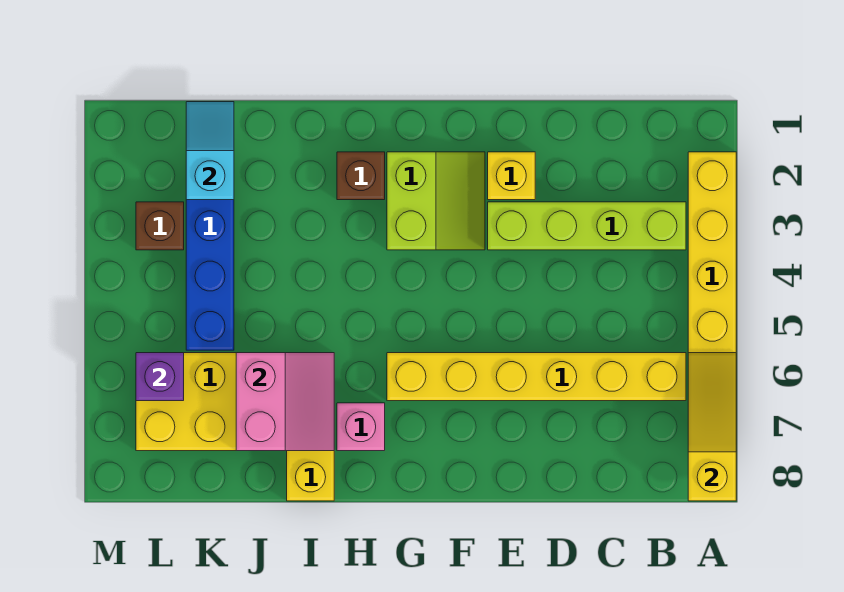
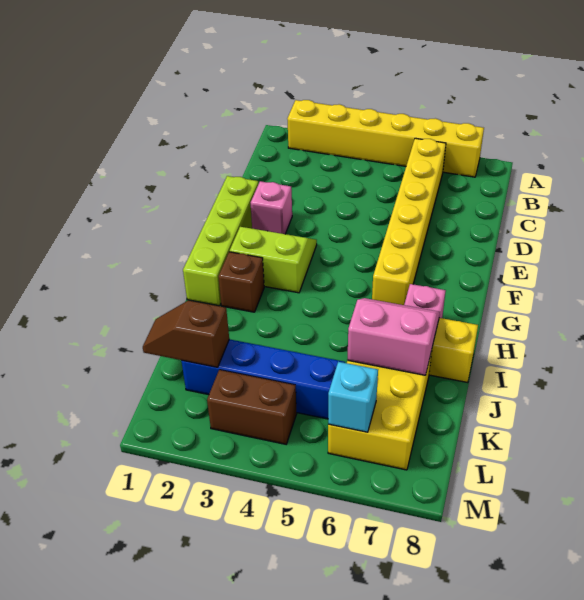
yellow slope A6:A8 level 2 top 8 -> none
lime brick B3:E3 level 1 -> lime brick E1:H1 level 1
yellow brick E2 level 1 -> pink brick E2 level 1
cyan slope K1:K2 level 2 top 2 -> brown slope K1:K2 level 2 top 2
brown brick L3 level 1 -> brown brick L3:L4 level 1
purple brick L6 level 2 -> cyan brick L6 level 2

